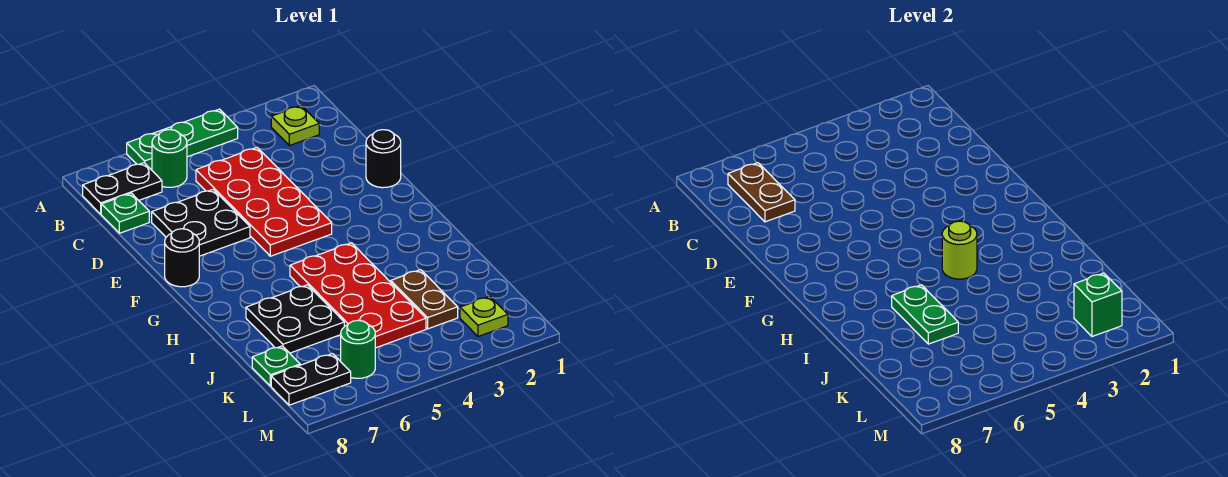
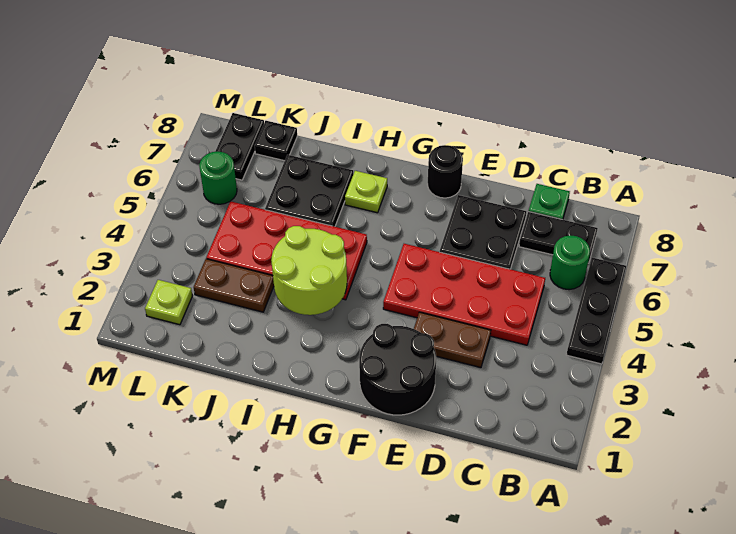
green plate A4:A6 level 1 -> black plate A4:A6 level 1
lime plate B2 level 1 -> lime plate H7 level 1
black plate B7:B8 level 1 -> black plate B7:C7 level 1
brown plate B7:C7 level 2 -> brown plate D3:E3 level 1
black round brick E1 level 1 -> black round brick E1:F2 level 1
lime round brick H4 level 2 -> lime round brick H3:I4 level 2
green plate I6:J6 level 2 -> none
green plate K8 level 1 -> black plate K8 level 1
green brick L2 level 2 -> none

